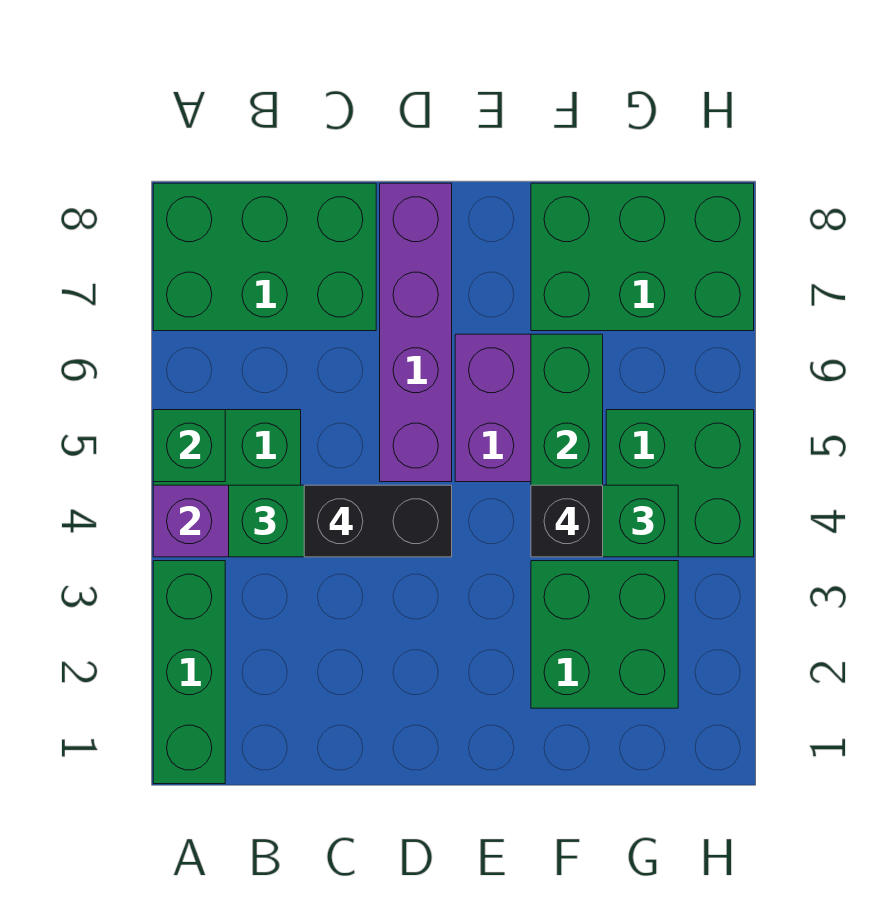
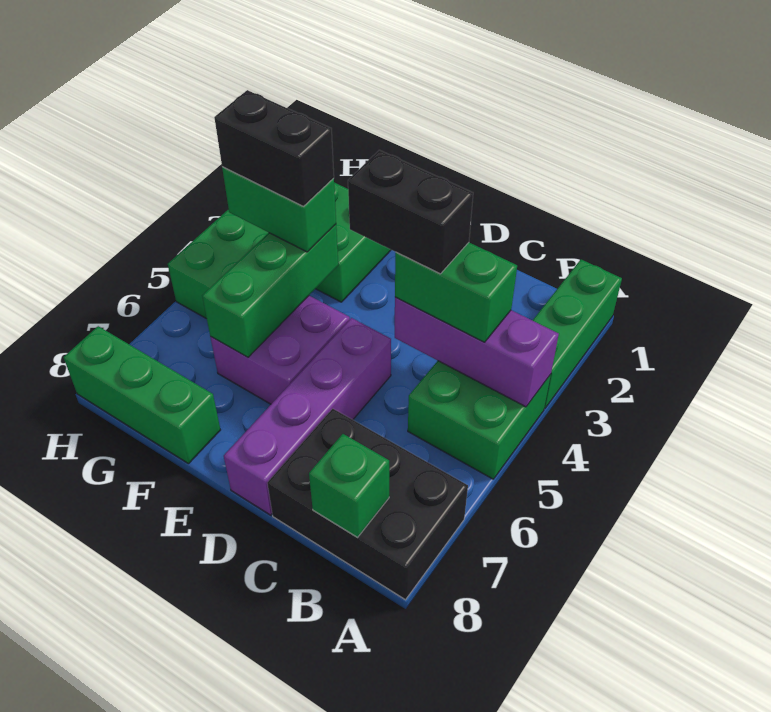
green brick A5 level 2 -> green brick B8 level 2
green brick A7:C8 level 1 -> black brick A7:C8 level 1
black brick F4 level 4 -> black brick F4:G4 level 4
green brick F7:H8 level 1 -> green brick F8:H8 level 1

